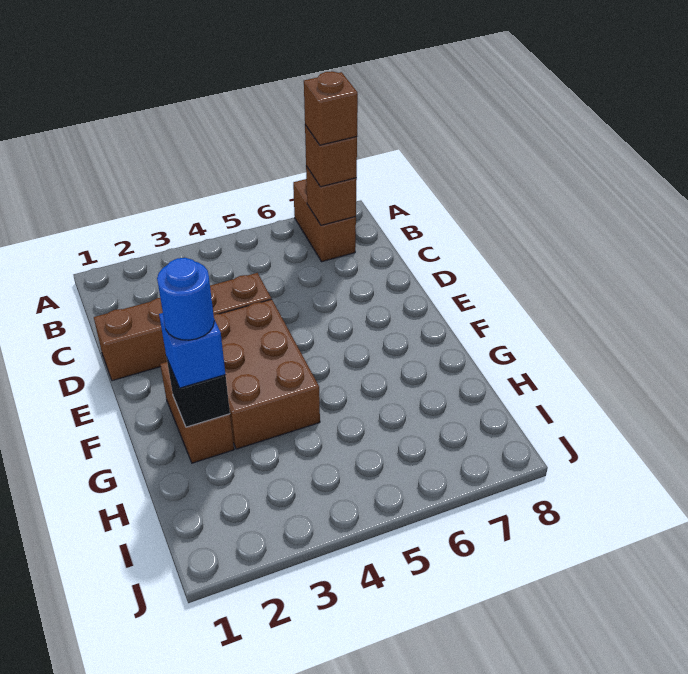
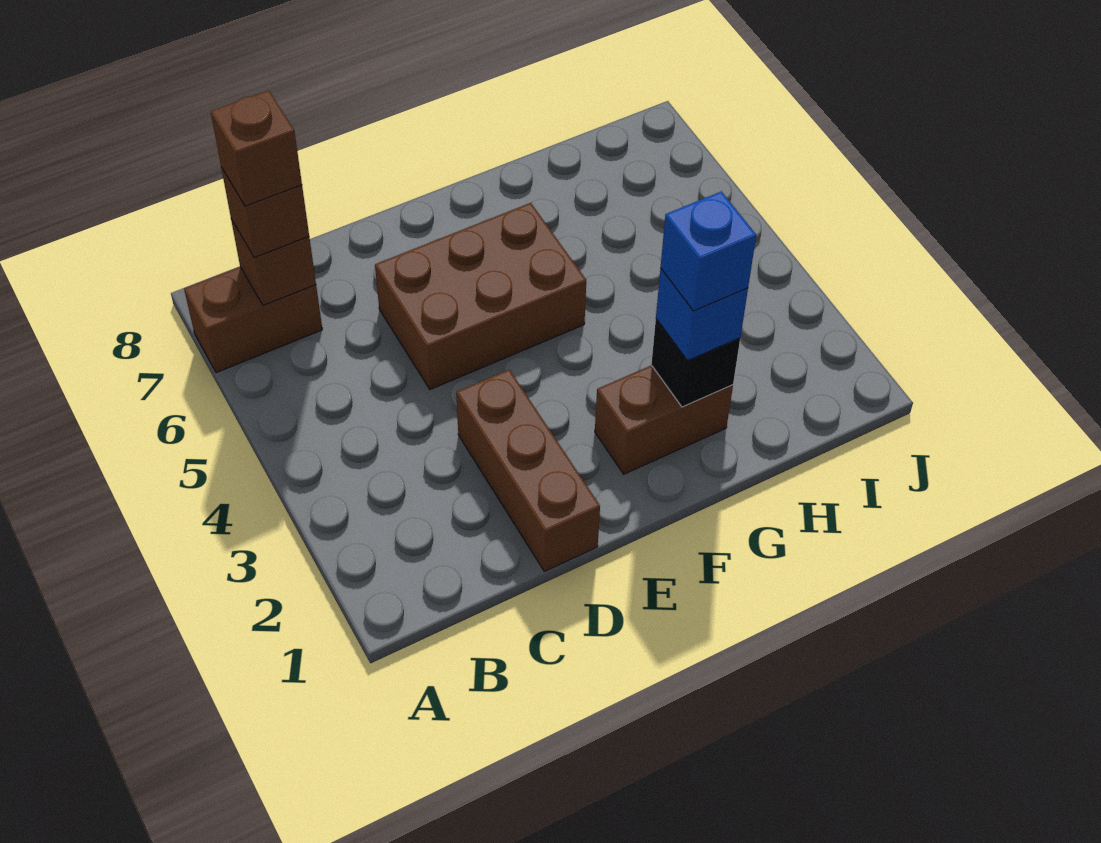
brown brick D1:D4 level 1 -> brown brick D1:D3 level 1
brown brick E3:G4 level 1 -> brown brick D5:F6 level 1
blue round brick G2 level 4 -> blue brick G2 level 4

